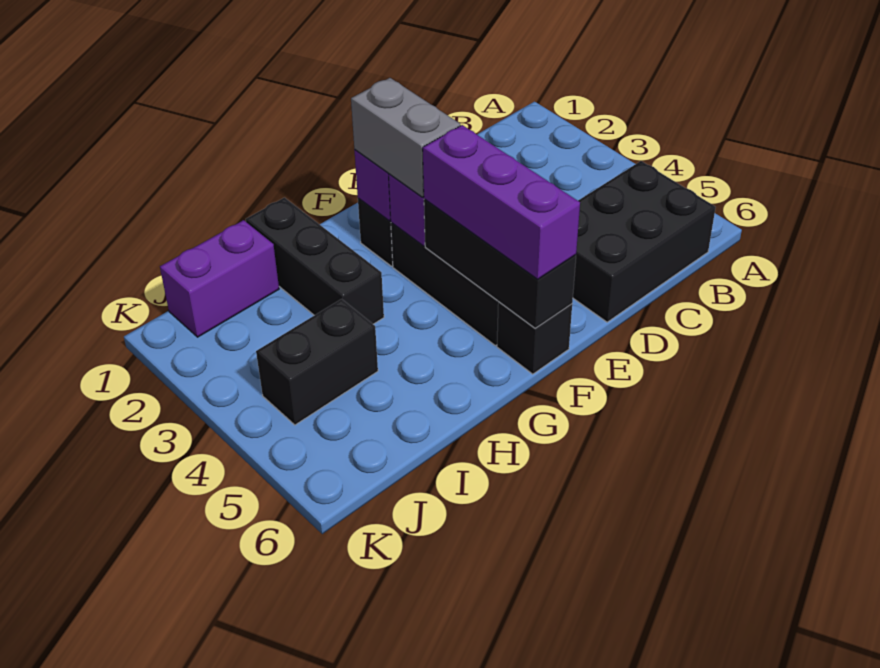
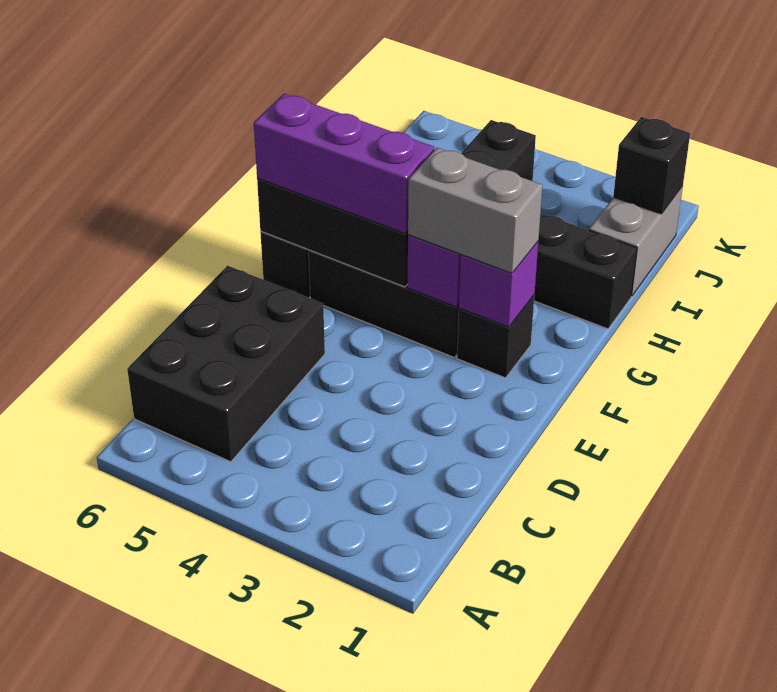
purple brick I1:J1 level 1 -> grey brick I1:J1 level 1
none -> black brick J1 level 2

